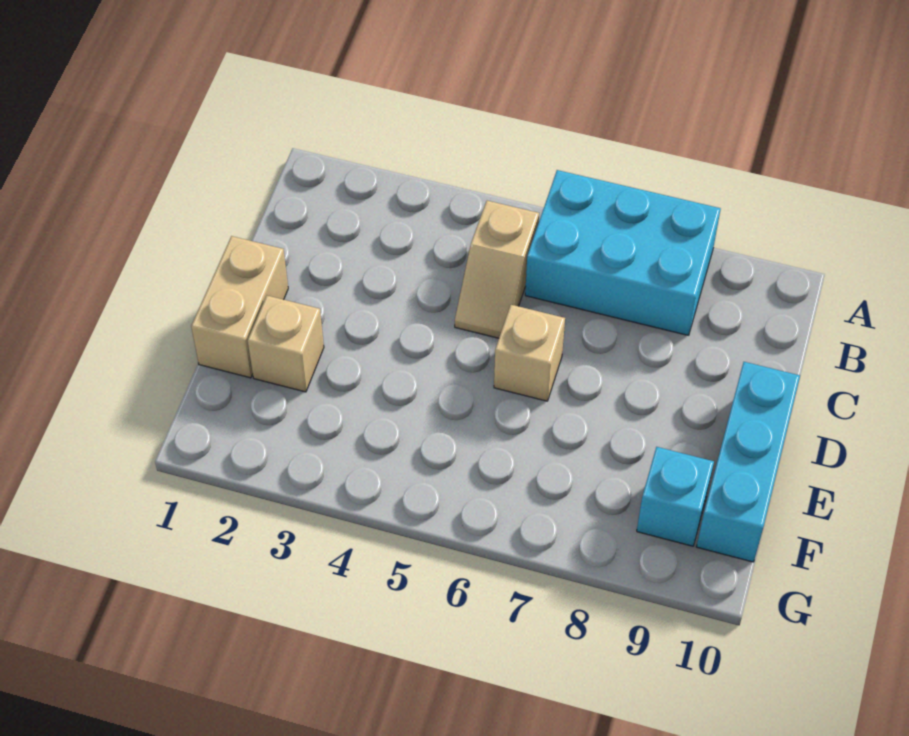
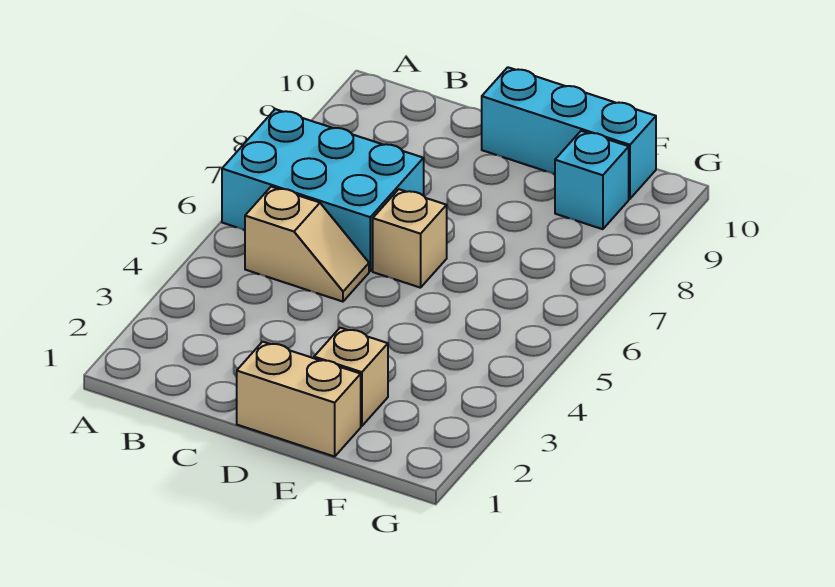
cyan brick A6:B8 level 1 -> cyan brick A6:C7 level 1

